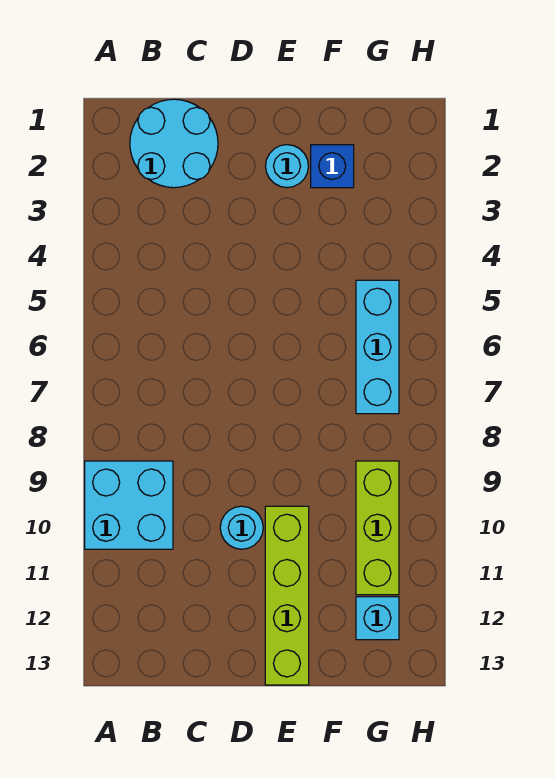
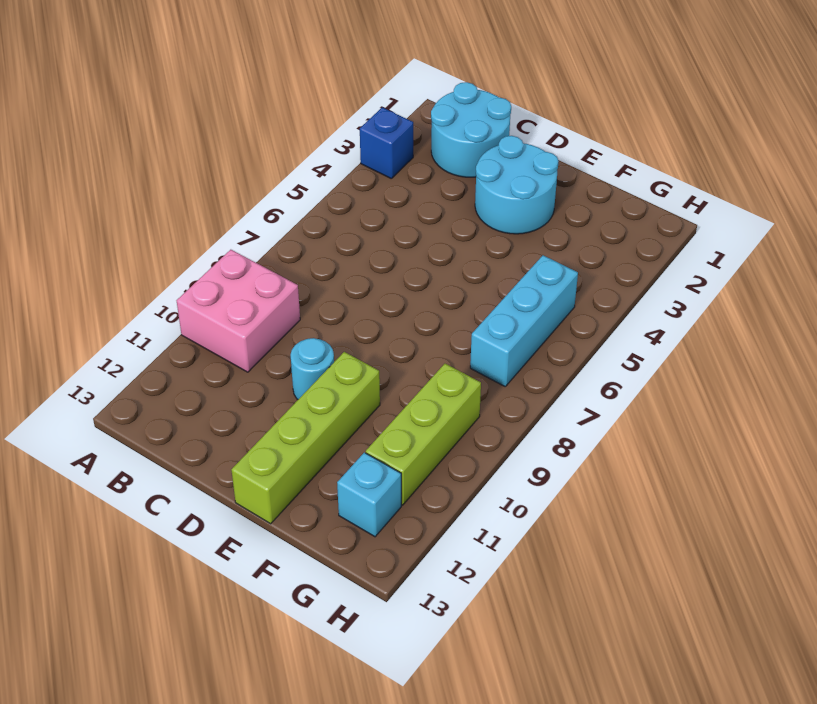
cyan brick A9:B10 level 1 -> pink brick A9:B10 level 1
cyan round brick E2 level 1 -> cyan round brick D2:E3 level 1
blue brick F2 level 1 -> blue brick A3 level 1

